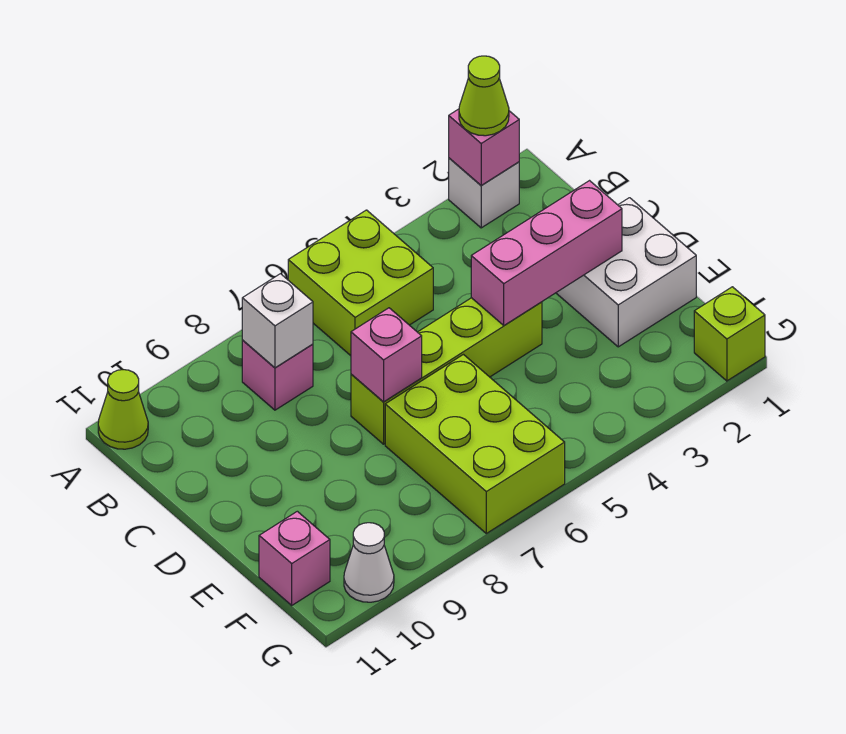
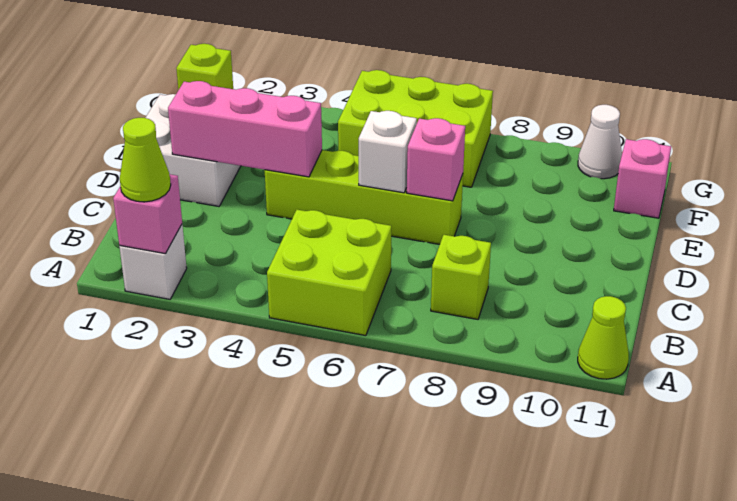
pink brick B8 level 1 -> lime brick B8 level 1
white brick B8 level 2 -> white brick D6 level 2
lime brick E6:G7 level 1 -> lime brick F5:G7 level 1

